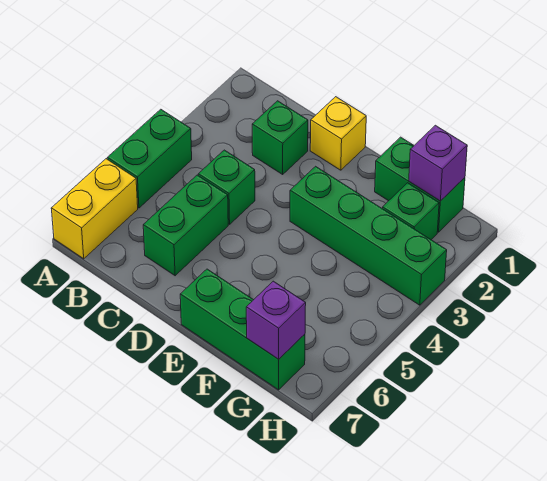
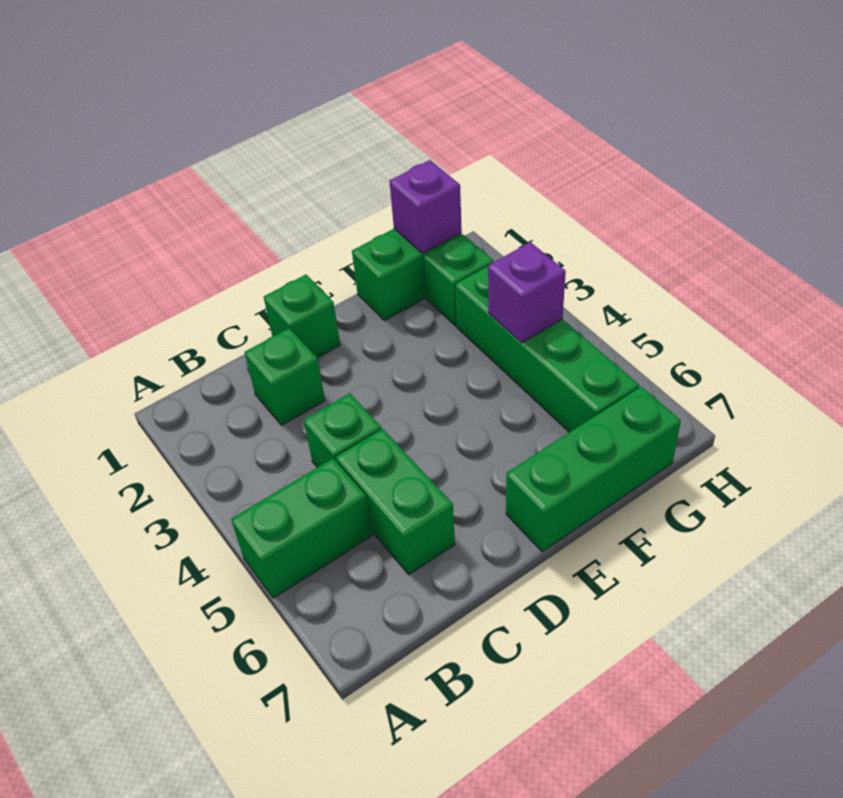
green brick A4:A5 level 1 -> green brick A5:B5 level 1
yellow brick A6:A7 level 1 -> none
yellow brick D1 level 1 -> green brick D1 level 1
green brick E3:H3 level 1 -> green brick G3:G6 level 1
purple brick G7 level 2 -> purple brick G4 level 2

